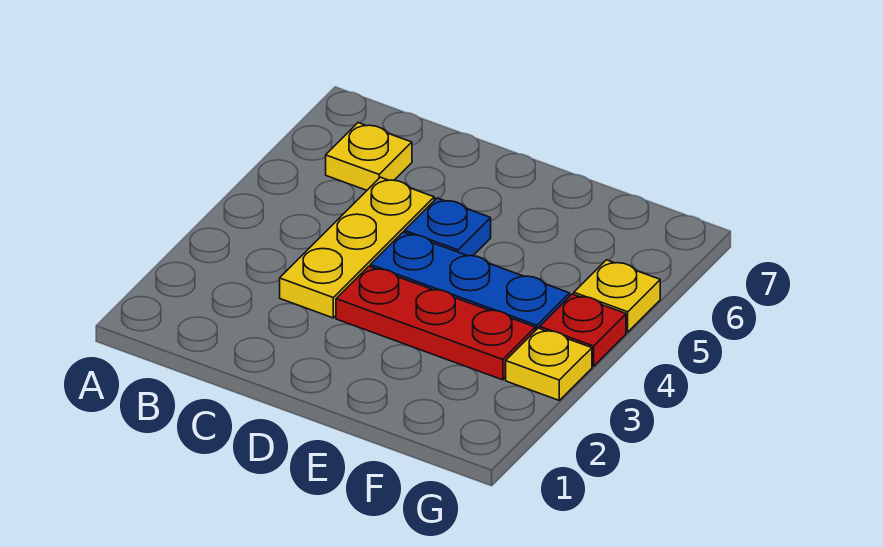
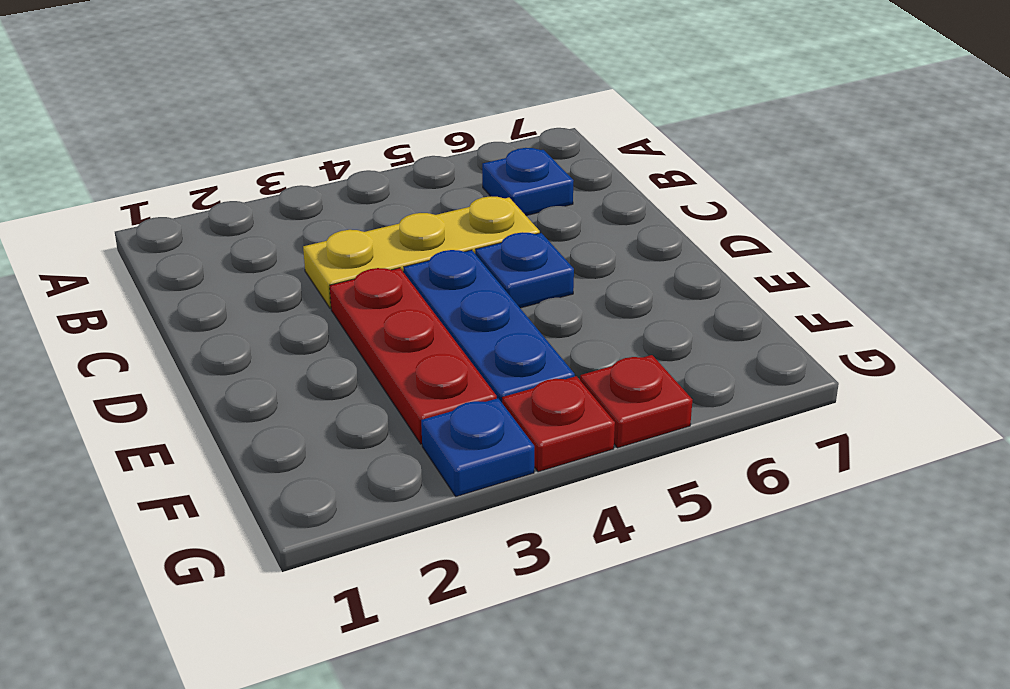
yellow plate B6 level 1 -> blue plate B6 level 1
yellow plate G3 level 1 -> blue plate G3 level 1
yellow plate G5 level 1 -> red plate G5 level 1

